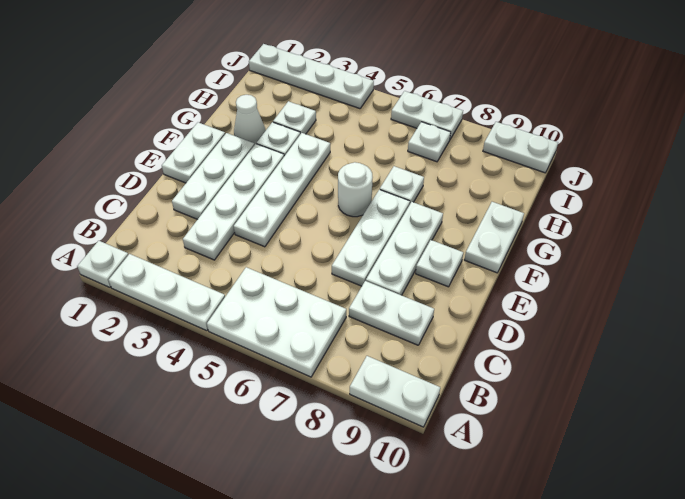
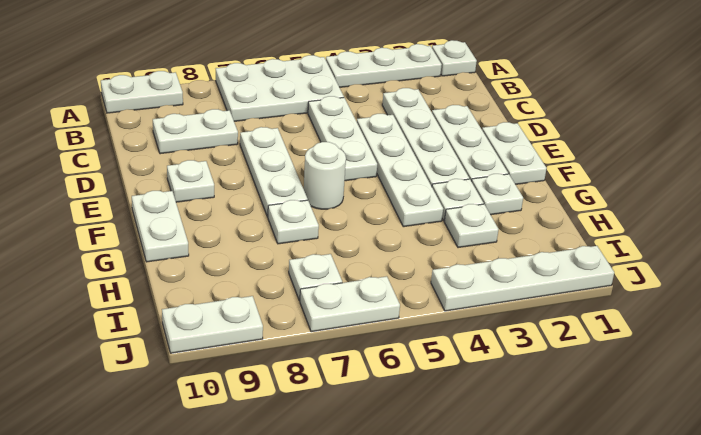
white plate D8:F8 level 1 -> white plate C5:E5 level 1
white cone G2 level 1 -> white plate G2 level 1

